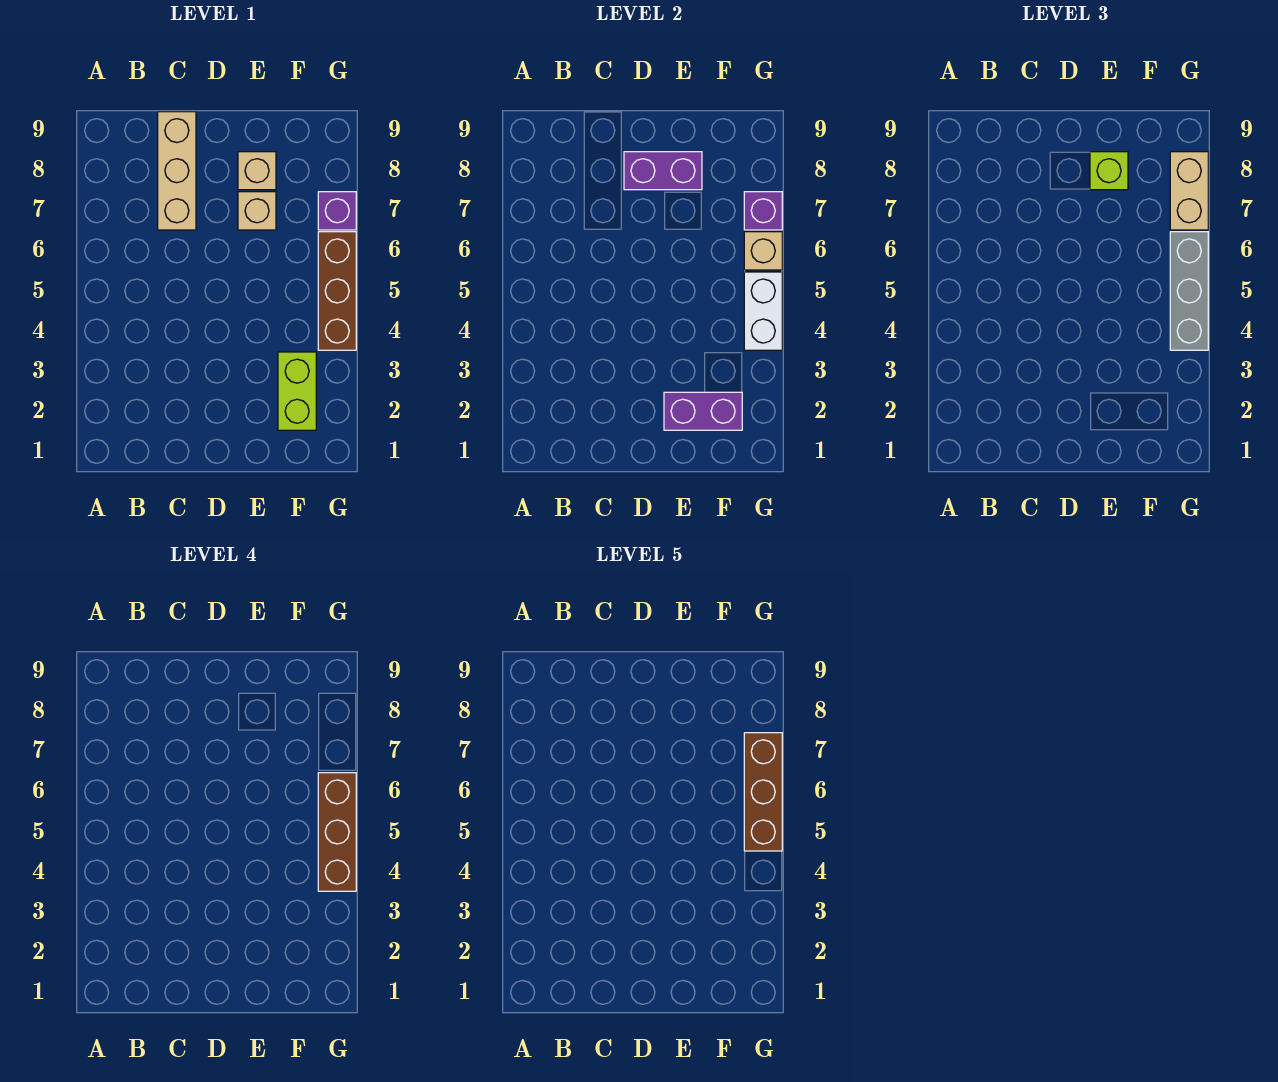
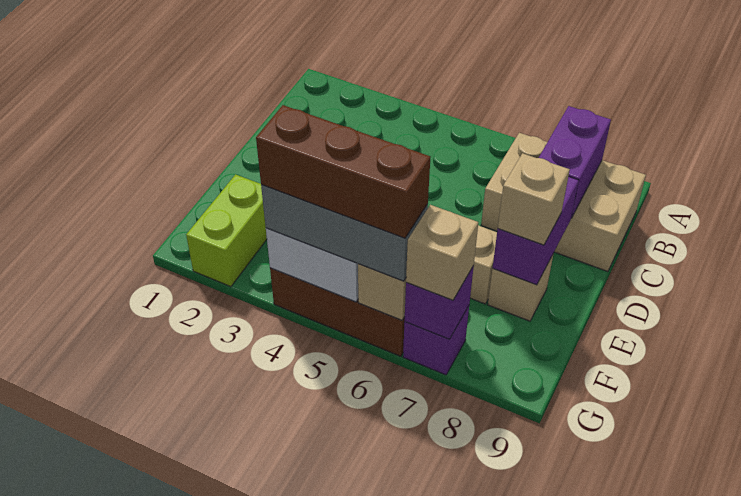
tan brick C7:C9 level 1 -> tan brick B7:C9 level 1
purple brick E2:F2 level 2 -> purple brick B8:C8 level 2
lime brick E8 level 3 -> tan brick E8 level 3
lime brick F2:F3 level 1 -> lime brick F2:G2 level 1
brown brick G5:G7 level 5 -> none
tan brick G7:G8 level 3 -> tan brick G7 level 3

